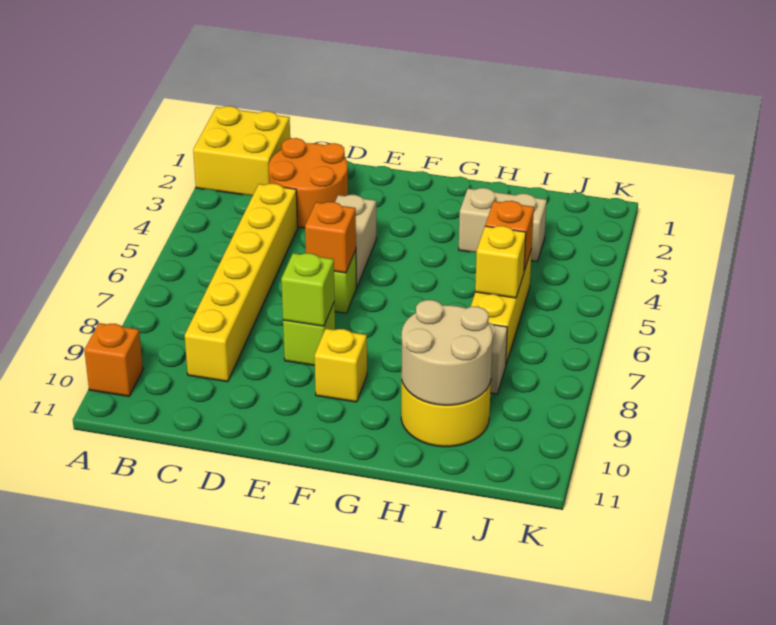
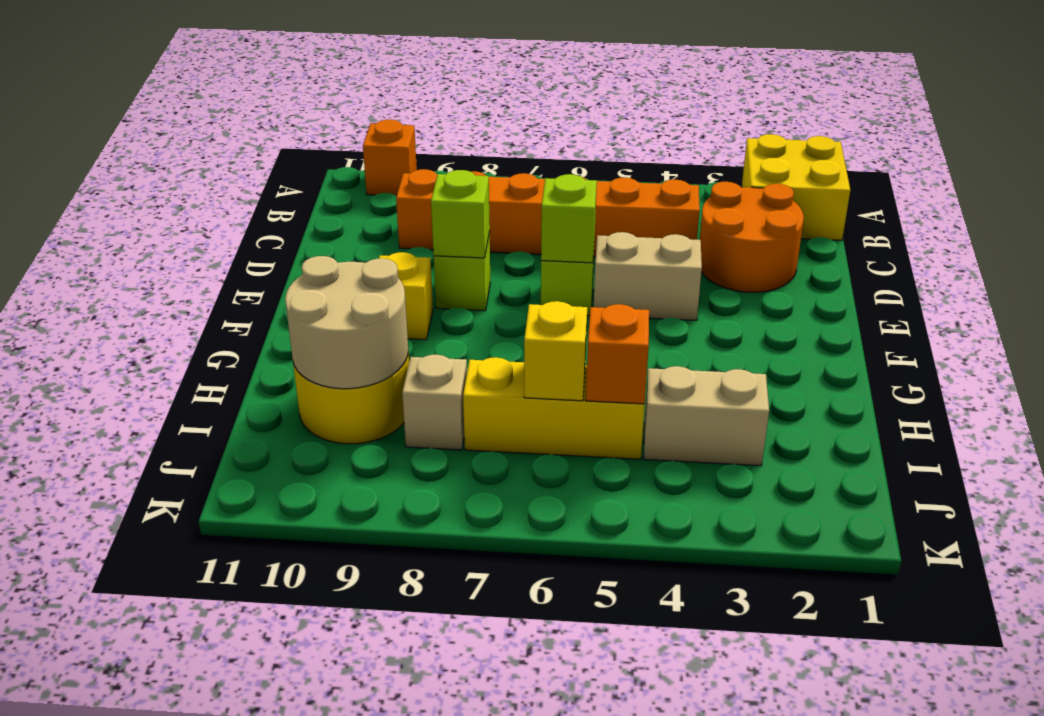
yellow brick C4:C9 level 1 -> orange brick C4:C9 level 1
orange brick E6 level 2 -> lime brick E6 level 2
tan brick H3:I3 level 1 -> tan brick I3:I4 level 1

